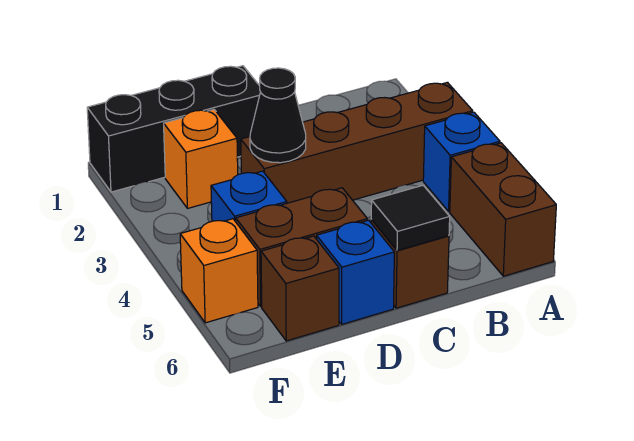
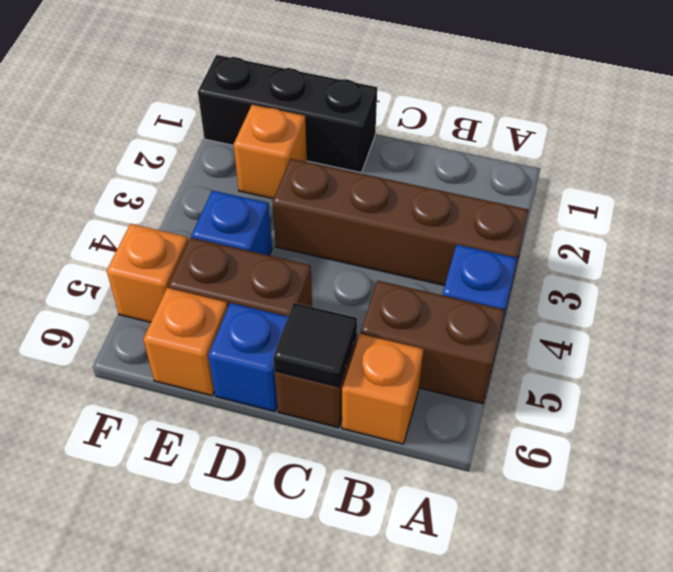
brown brick A5:A6 level 1 -> brown brick A5:B5 level 1
none -> orange brick B6 level 1
black cone D3 level 2 -> none
brown brick E6 level 1 -> orange brick E6 level 1

